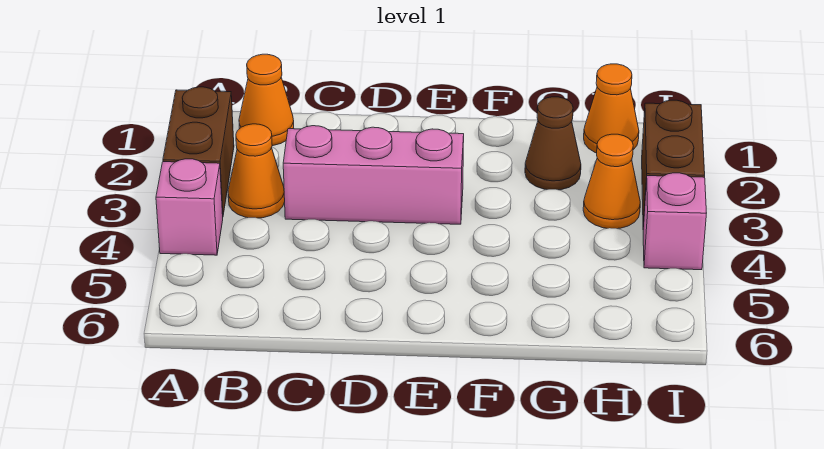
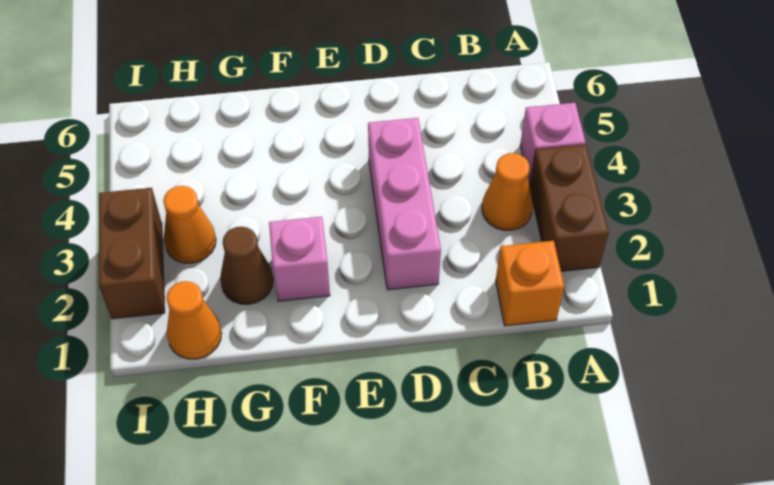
orange cone B1 level 1 -> orange brick B1 level 1
pink brick C3:E3 level 1 -> pink brick D2:D4 level 1
pink brick I4 level 1 -> pink brick F2 level 1

